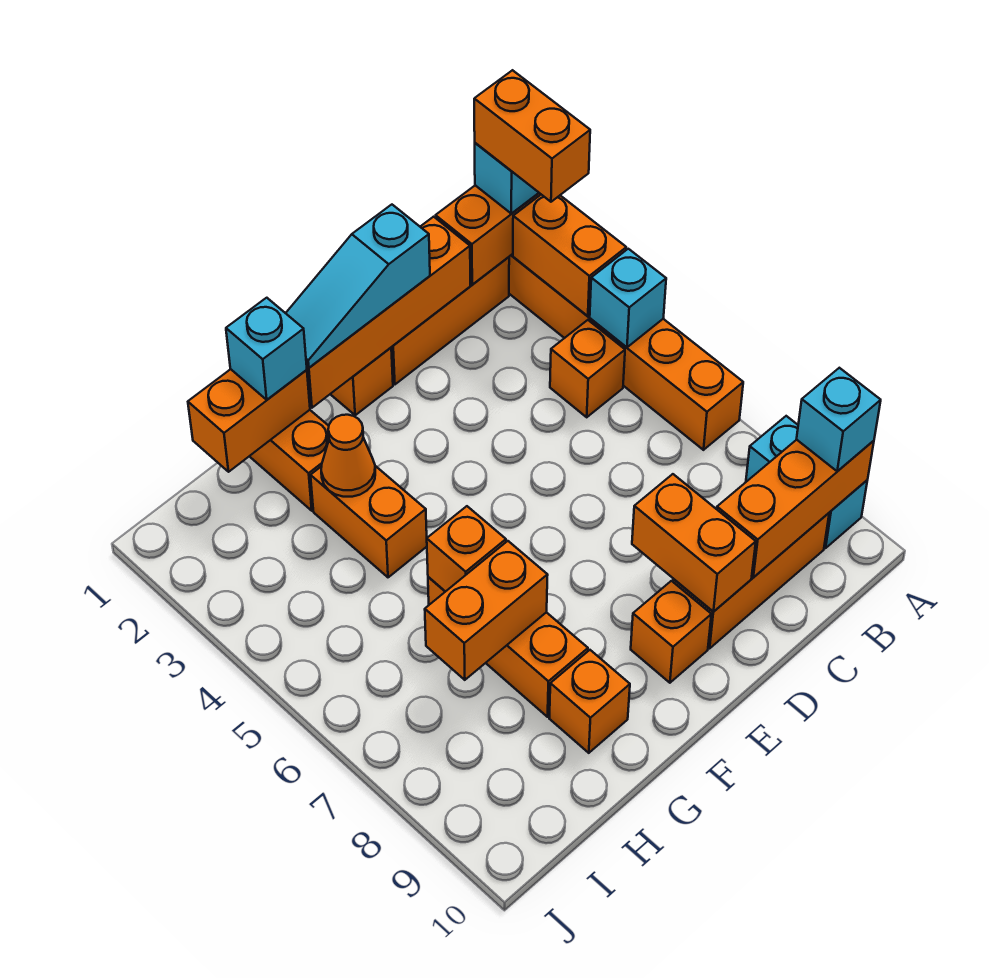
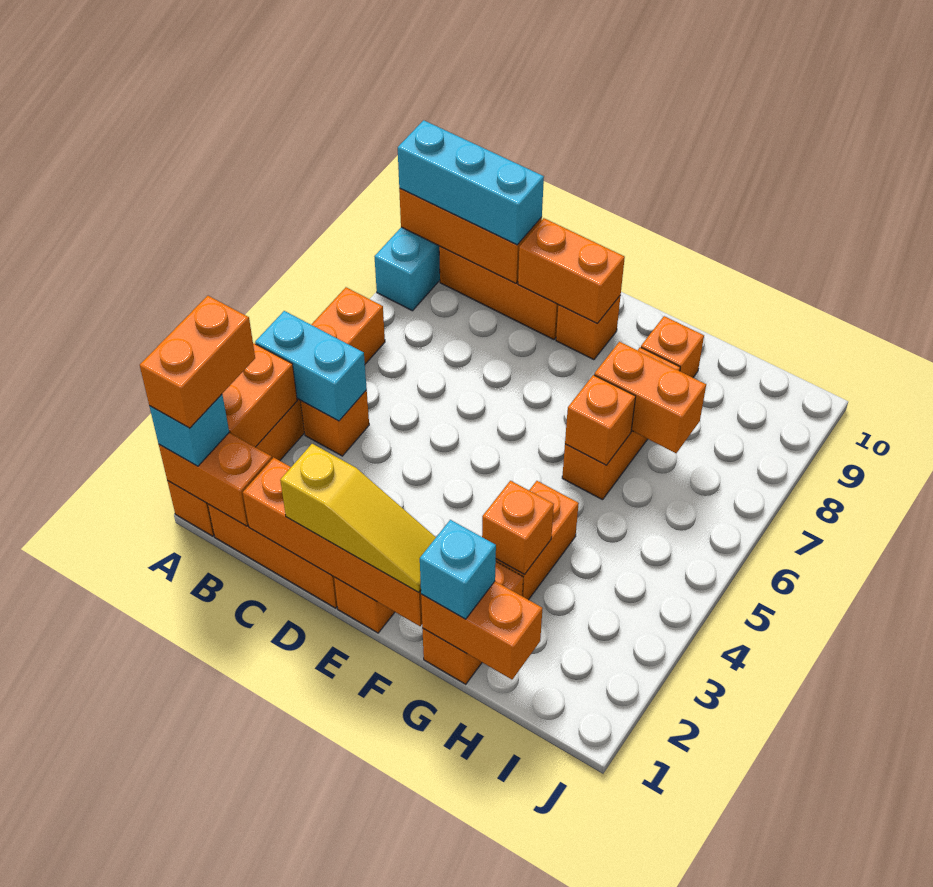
cyan brick A4 level 2 -> cyan brick A4:B4 level 2
cyan brick A9 level 3 -> cyan brick A9:C9 level 3
cyan slope D1:F1 level 3 top D -> yellow slope D1:F1 level 3 top D
orange brick D8:D9 level 2 -> orange brick D9:E9 level 2
orange cone G3 level 2 -> orange brick G3 level 2

